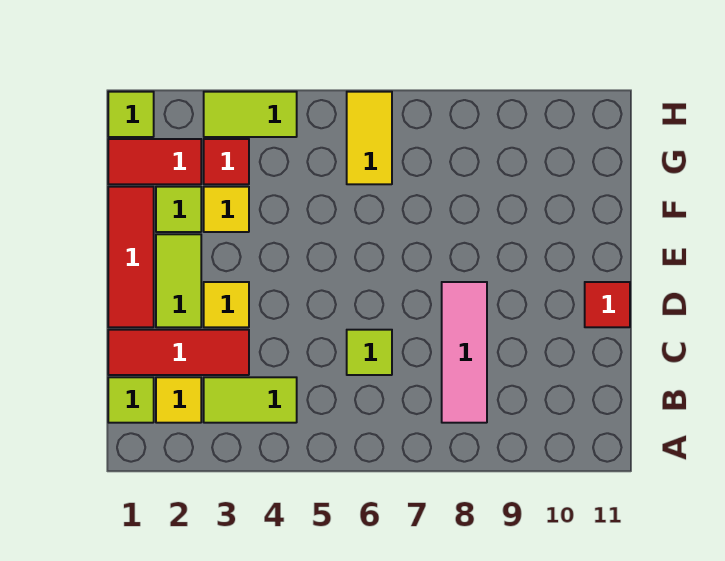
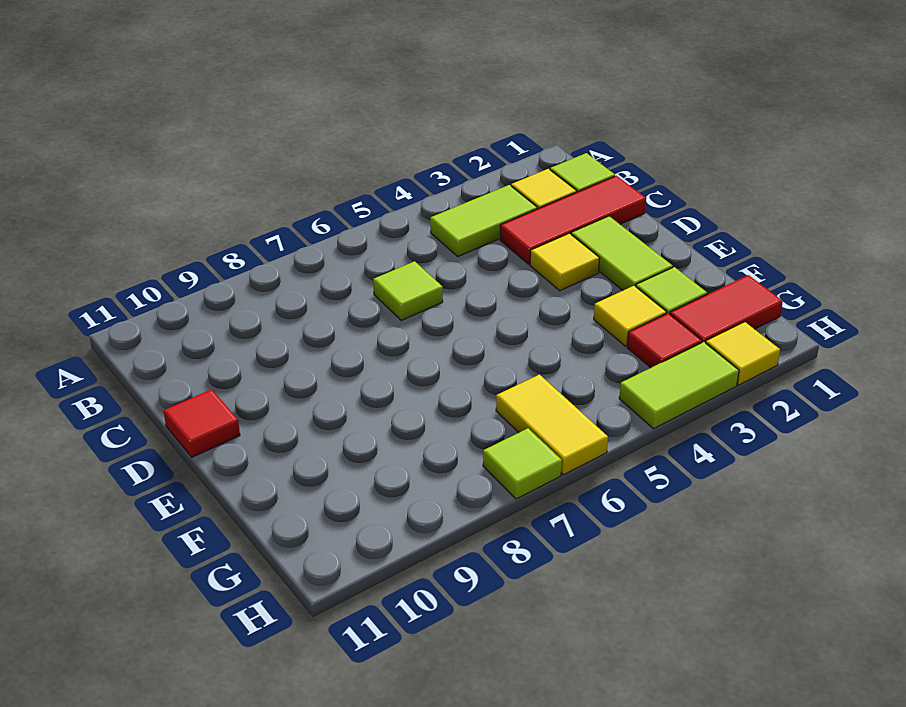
pink tile B8:D8 level 1 -> none
red tile D1:F1 level 1 -> none
lime tile H1 level 1 -> lime tile H7 level 1
none -> yellow tile H2 level 1

